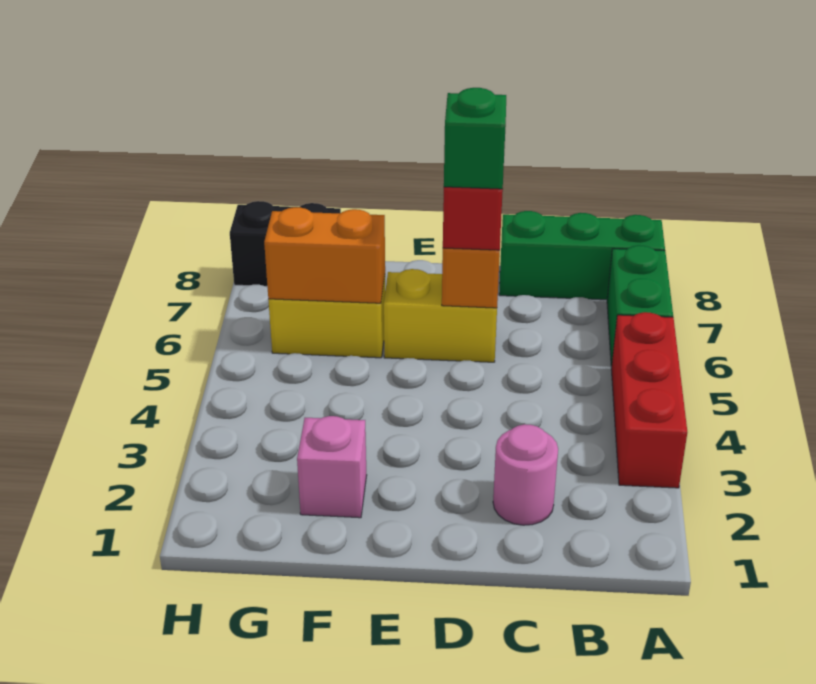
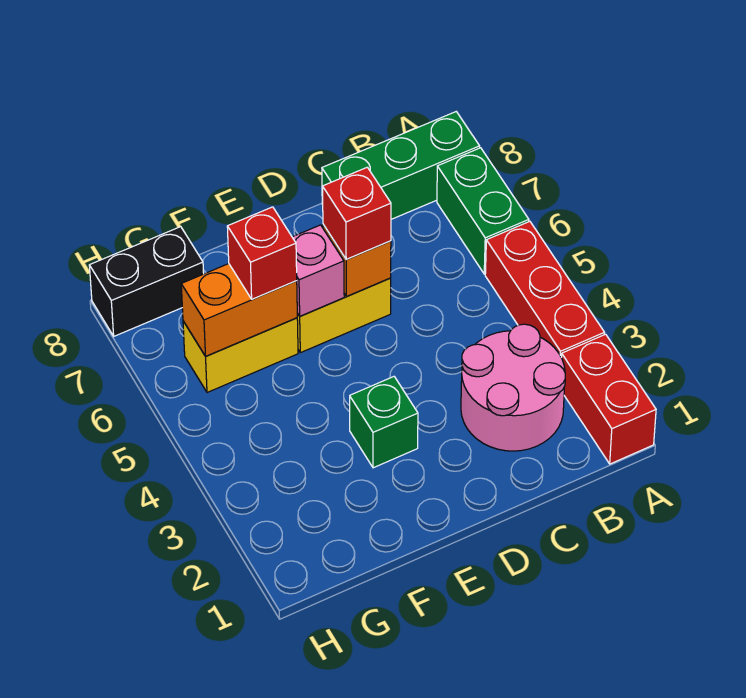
none -> red brick A1:A2 level 1
pink round brick C2 level 1 -> pink round brick B2:C3 level 1
green brick D6 level 4 -> green brick E3 level 1
pink brick F2 level 1 -> pink brick E6 level 2
none -> red brick F6 level 3

